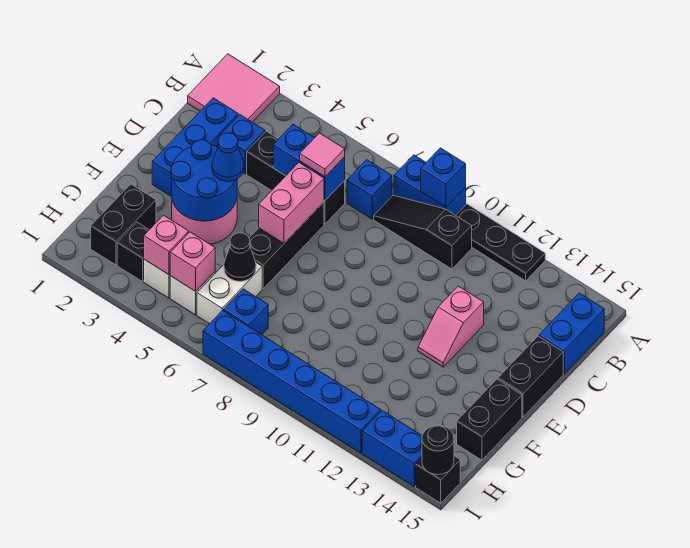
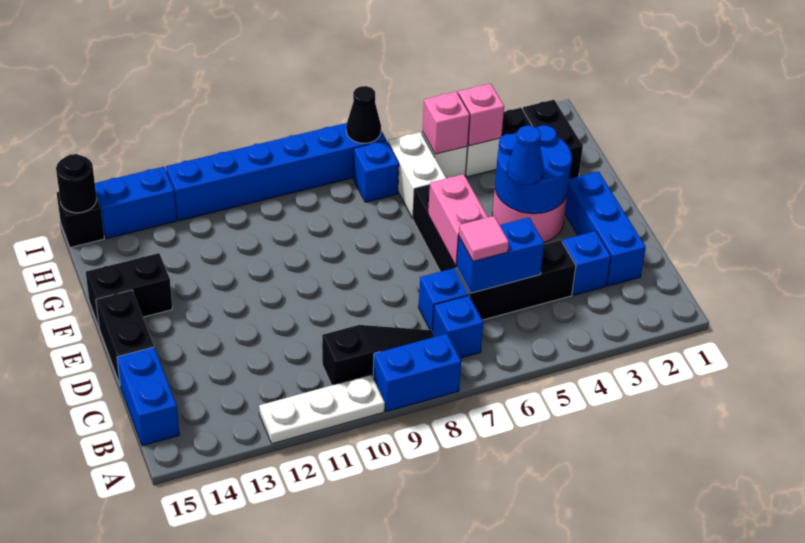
pink tile A1:B2 level 1 -> none
blue brick A9 level 2 -> blue brick C7 level 1
black plate A10:A12 level 1 -> white plate A10:A12 level 1
pink slope D12:E12 level 1 top D -> none
black brick F15:G15 level 1 -> black brick F14:F15 level 1
black cone G6 level 2 -> black cone I7 level 2

